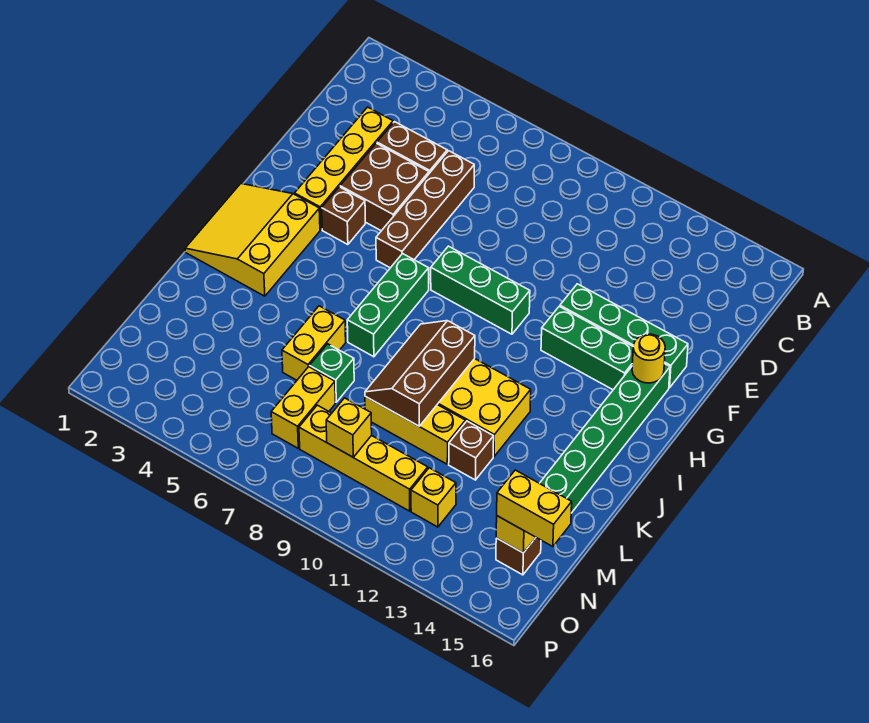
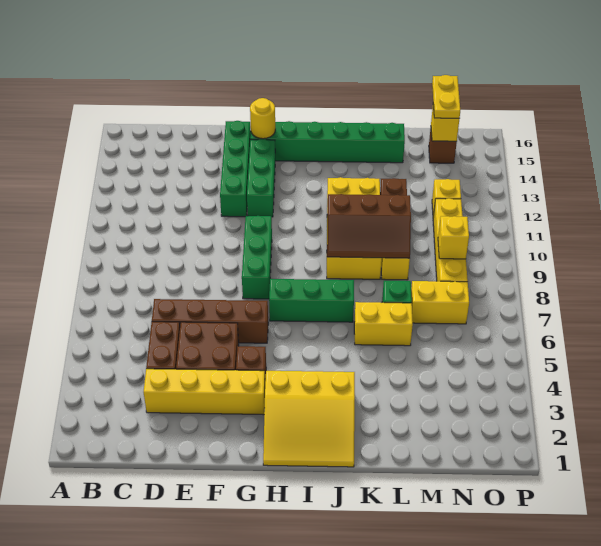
yellow brick N15:N16 level 3 -> yellow plate N15:N16 level 3

